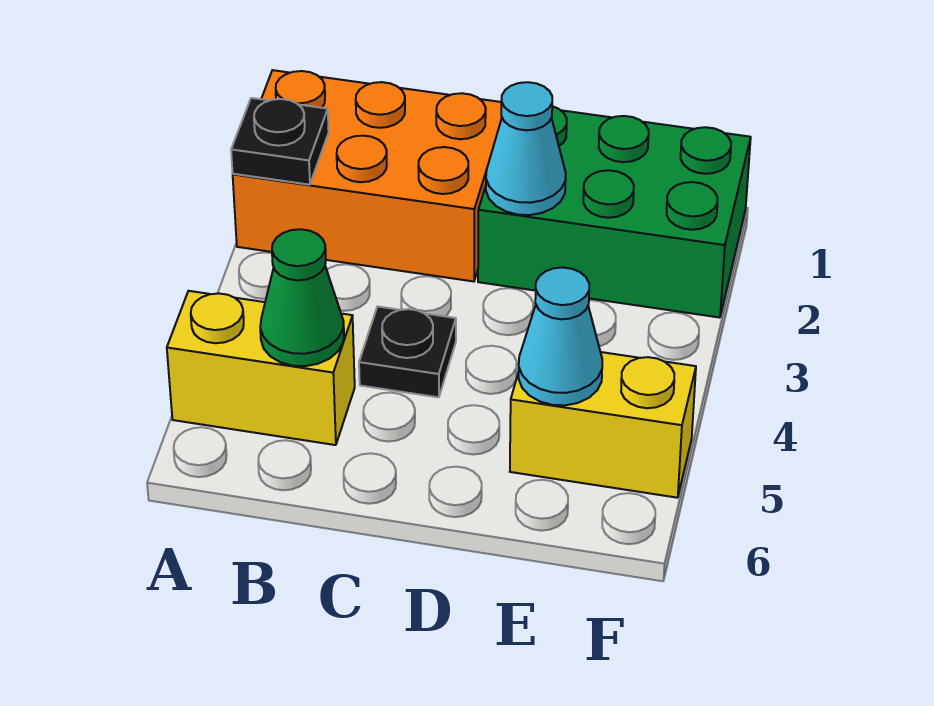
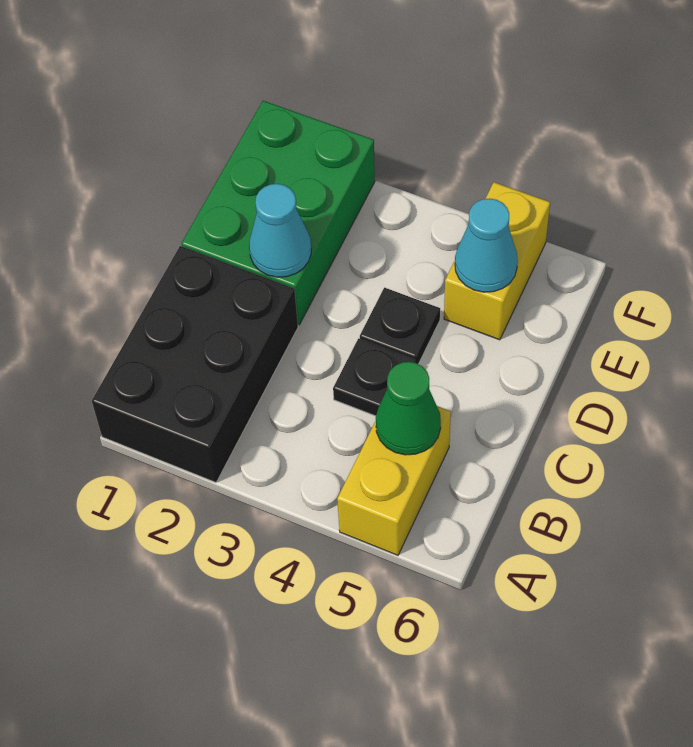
orange brick A1:C2 level 1 -> black brick A1:C2 level 1
black plate A2 level 2 -> black plate D4 level 1

